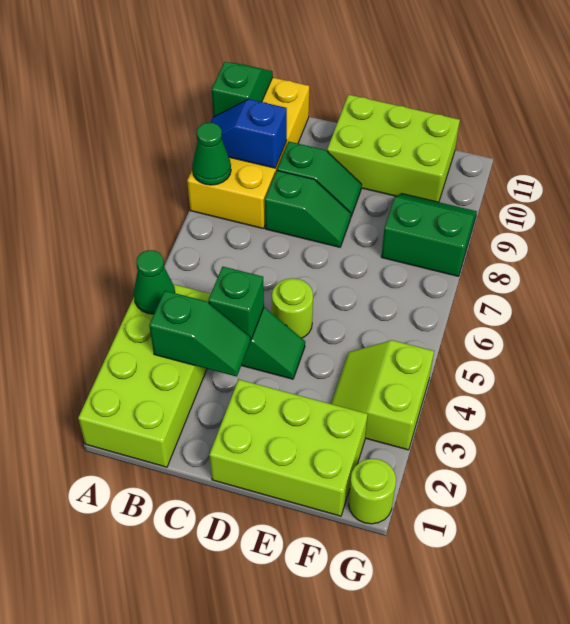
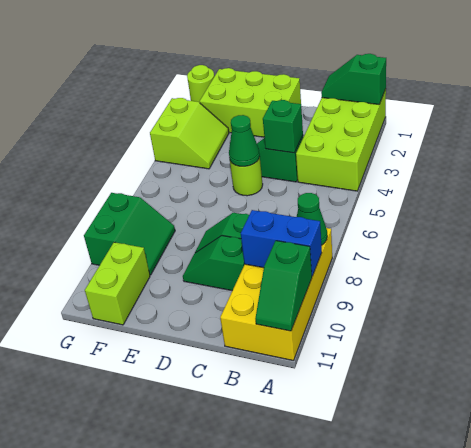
green cone A4 level 2 -> green cone D5 level 2
blue slope A9:B9 level 2 top B -> blue brick A9:B9 level 2
green slope B3:C3 level 2 top B -> green slope A1:B1 level 2 top A
lime brick D10:F11 level 1 -> lime brick F10:F11 level 1
green slope F8:G9 level 1 top 8 -> green slope F8:G9 level 1 top G

